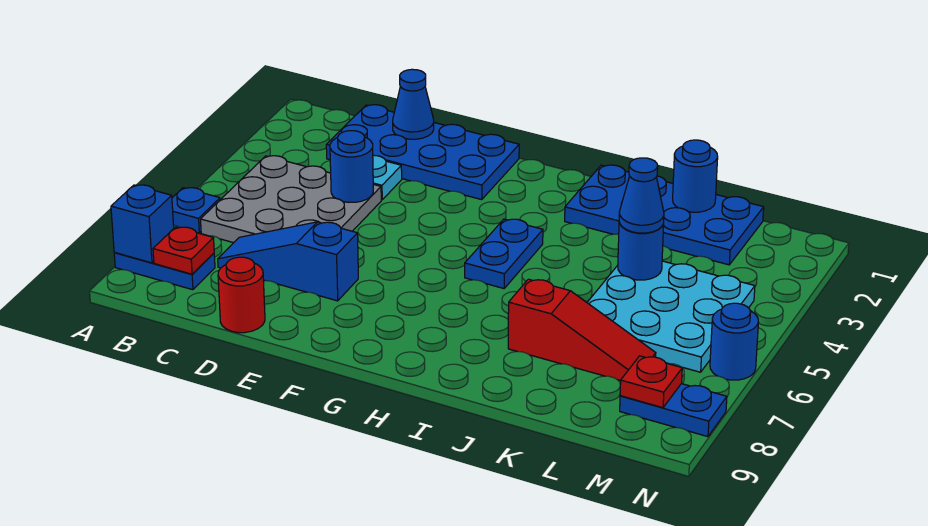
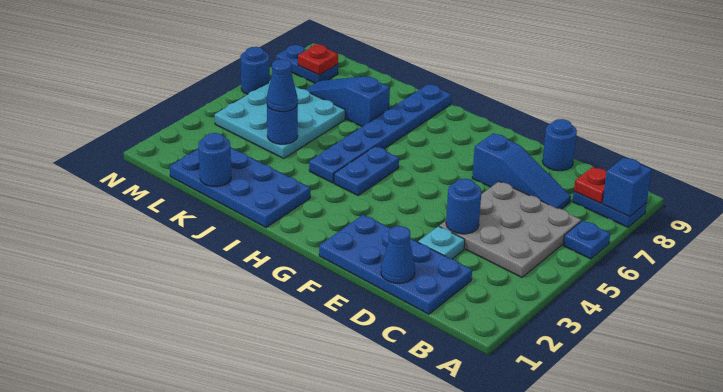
red round brick D9 level 1 -> blue round brick D9 level 1
none -> blue plate I4:I9 level 1
red slope J7:L7 level 1 top J -> blue slope J7:L7 level 1 top J

